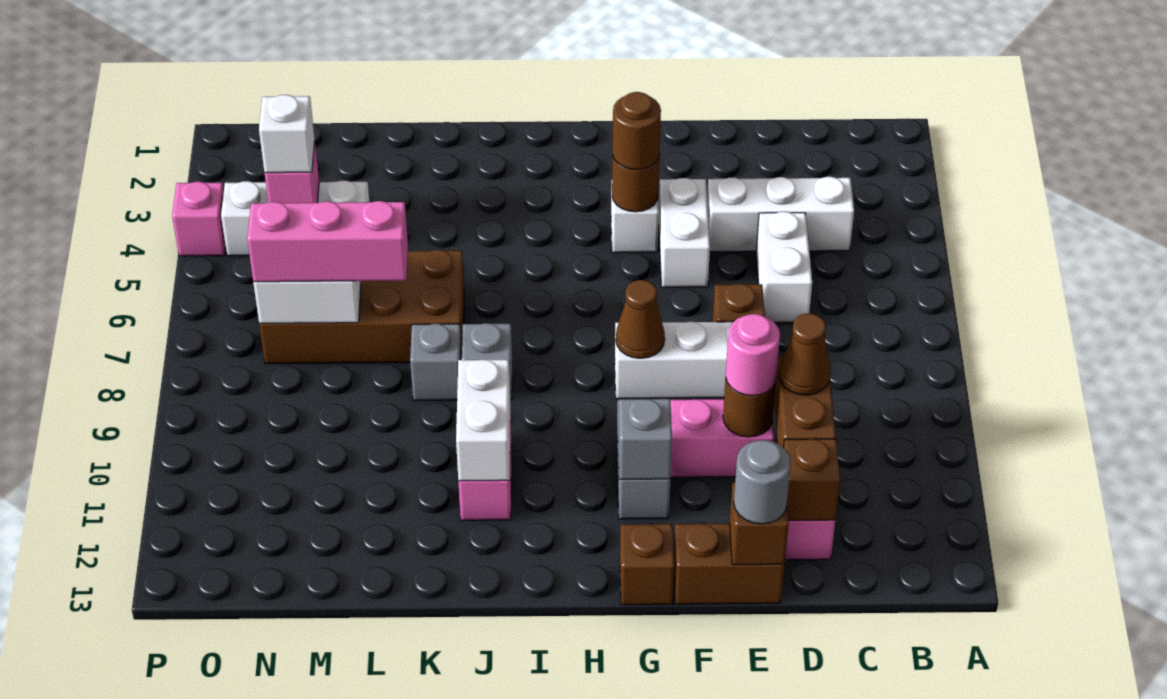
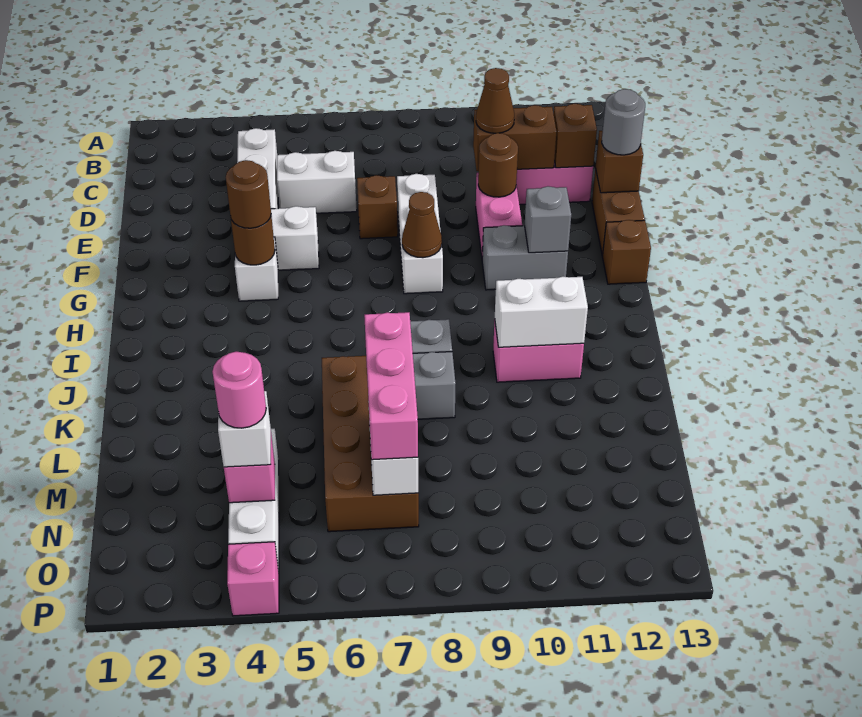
pink round brick E10 level 3 -> pink round brick N4 level 4

